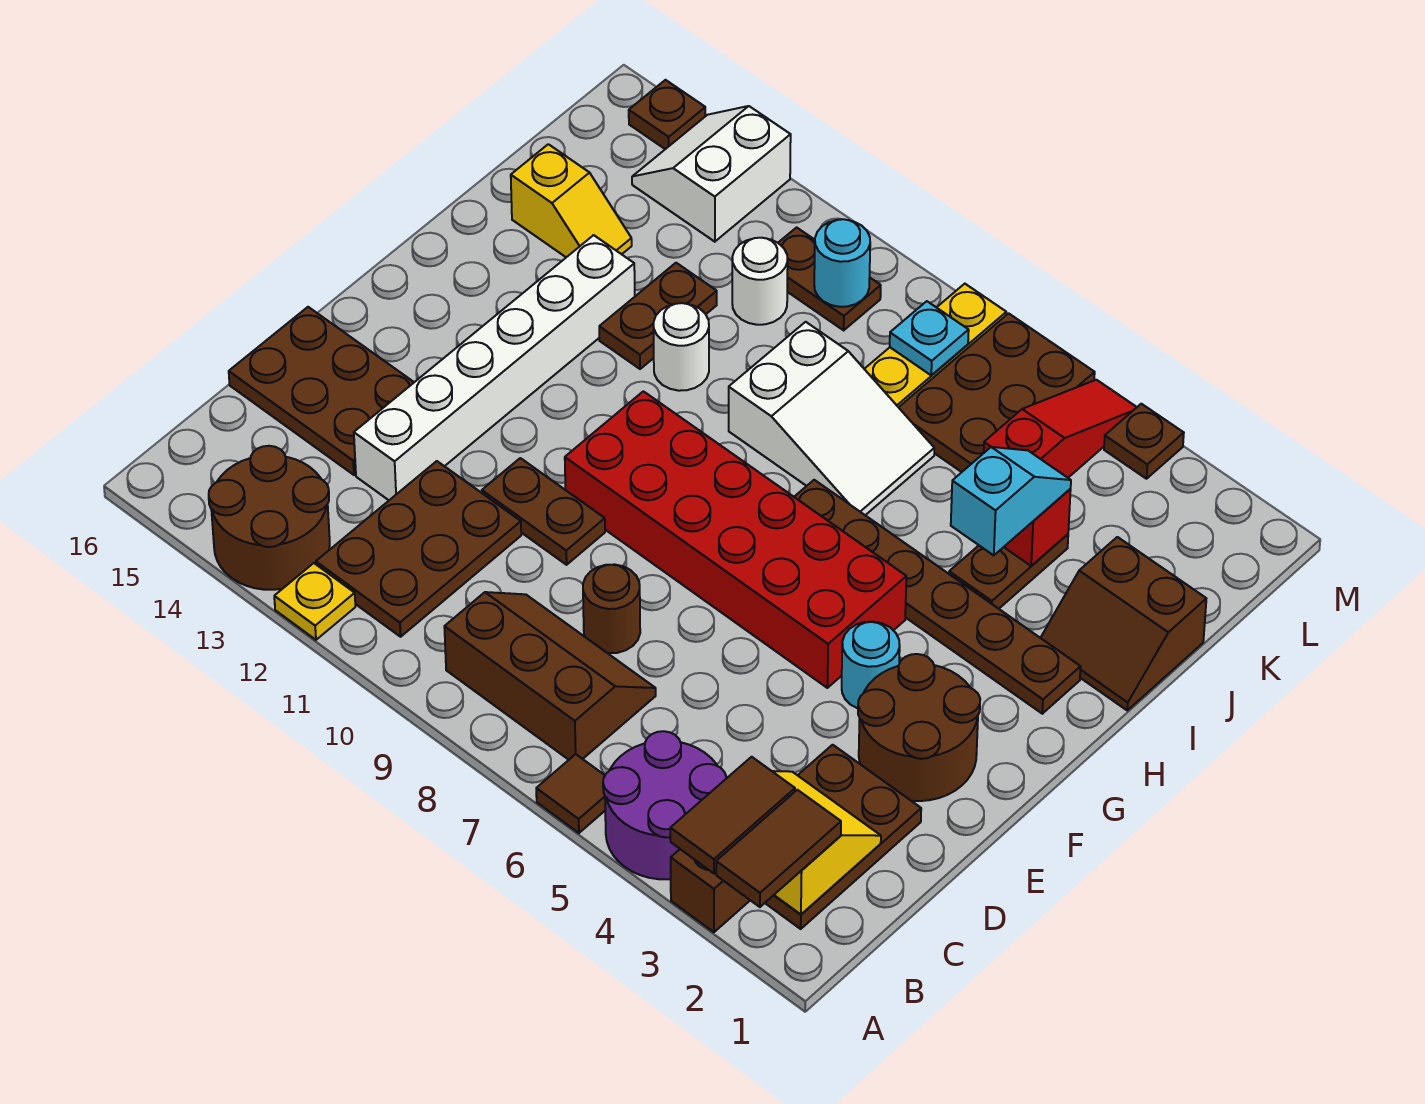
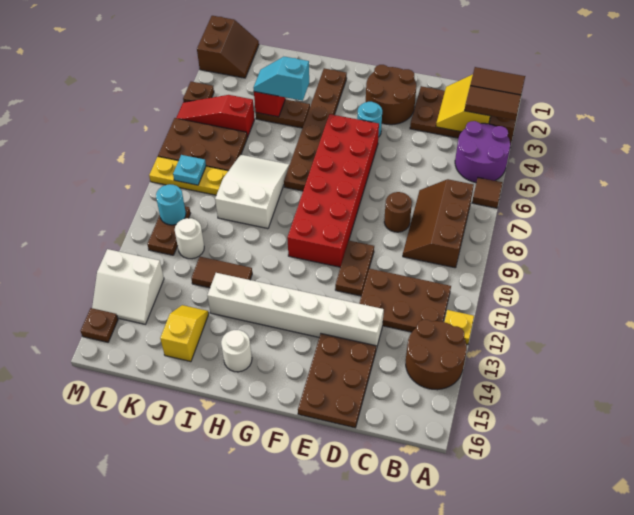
brown slope I1:J2 level 1 top J -> brown slope L1:M2 level 1 top M
white round brick I11 level 1 -> white round brick H15 level 1
brown plate I12:J12 level 1 -> brown tile I12:J12 level 1

